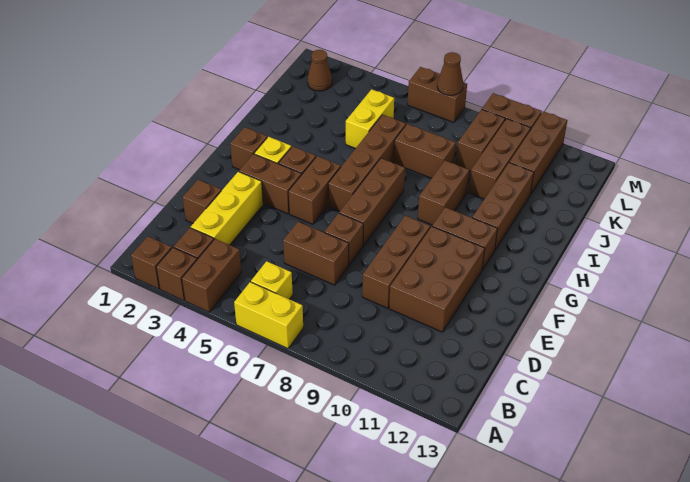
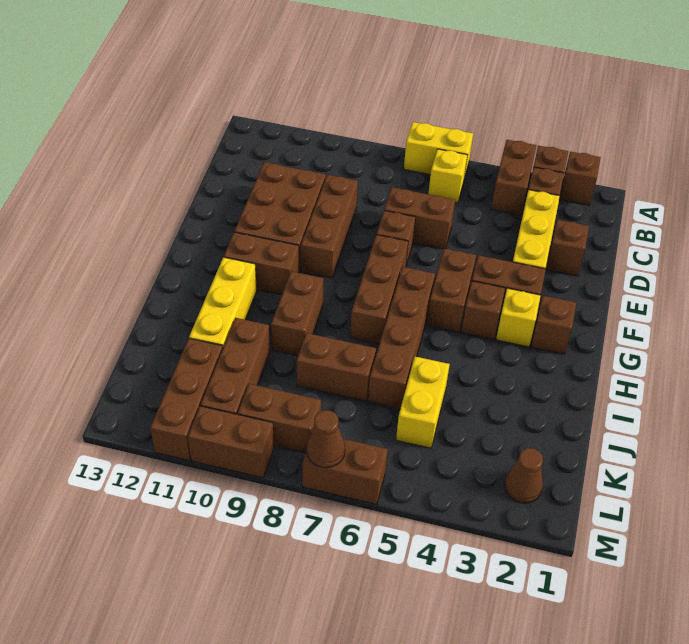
brown brick H11:J11 level 1 -> yellow brick H11:J11 level 1
brown brick K9:L9 level 1 -> brown brick L8:L9 level 1

